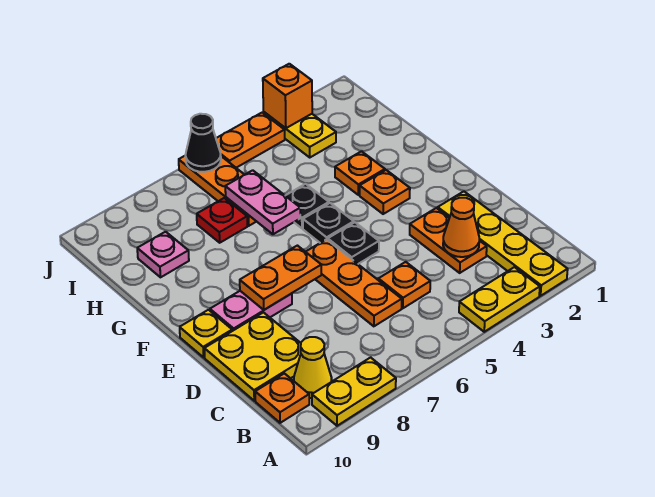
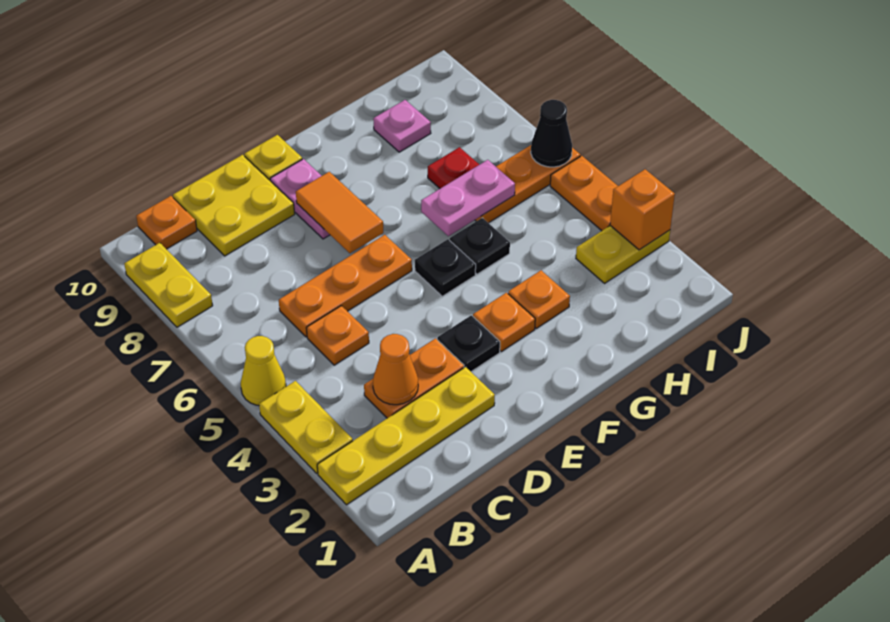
yellow cone B9 level 1 -> yellow cone A5 level 1
black plate E5 level 1 -> black plate E3 level 1
orange plate E7:E8 level 2 -> orange tile E7:E8 level 2

